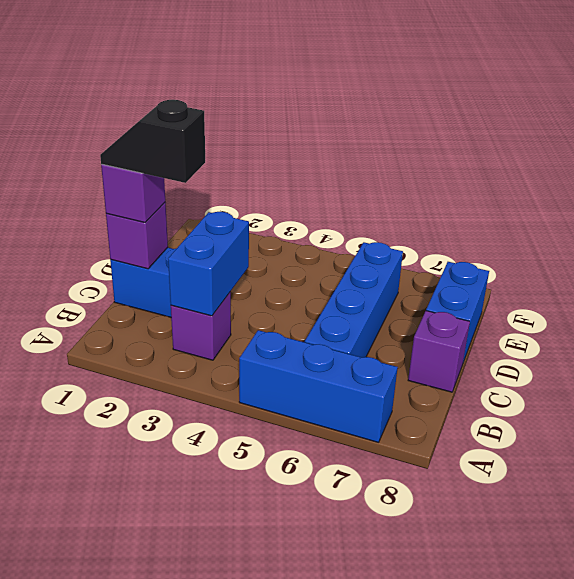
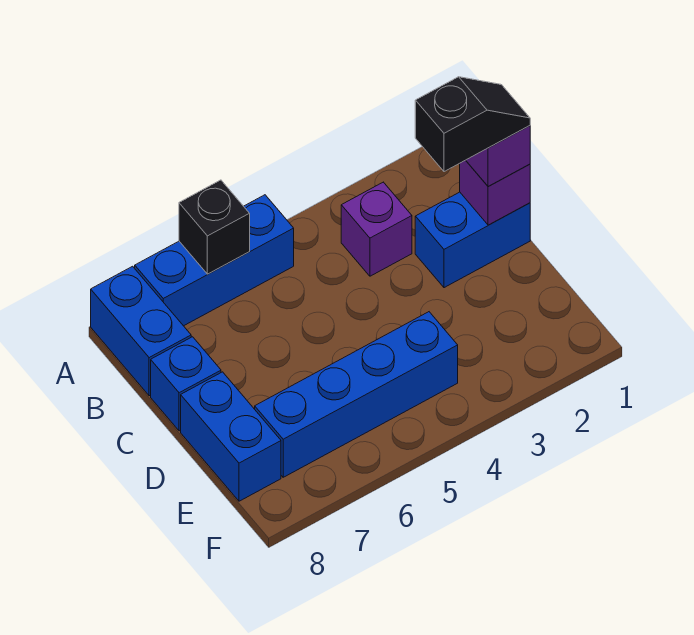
none -> black brick A6 level 2
blue brick B3:C3 level 2 -> blue brick A8:B8 level 1
blue brick B6:E6 level 1 -> blue brick E4:E7 level 1
purple brick C8 level 1 -> blue brick C8 level 1

